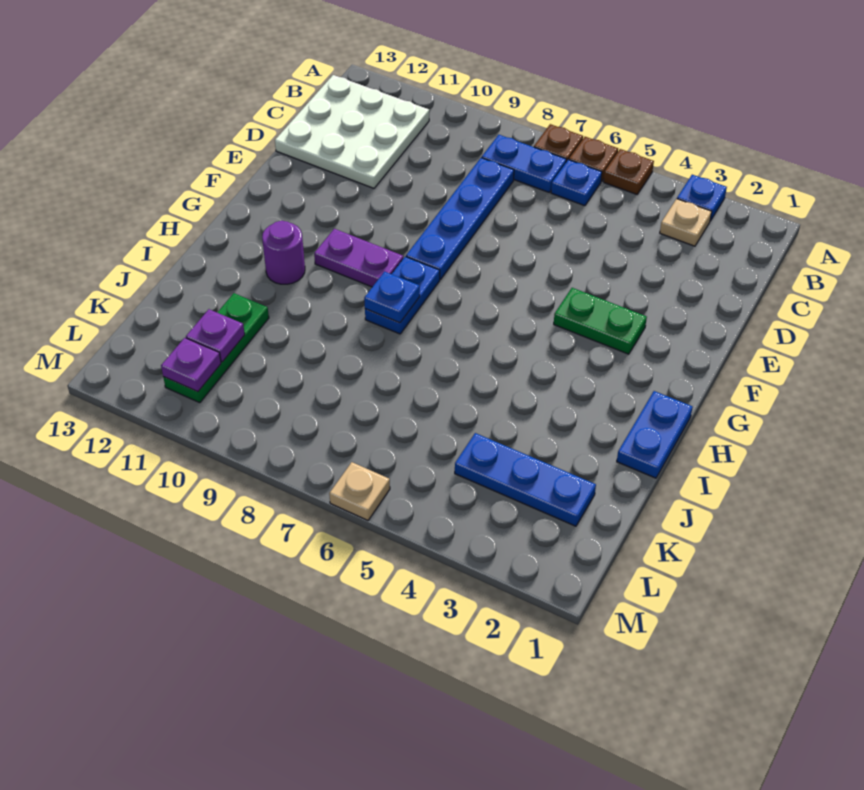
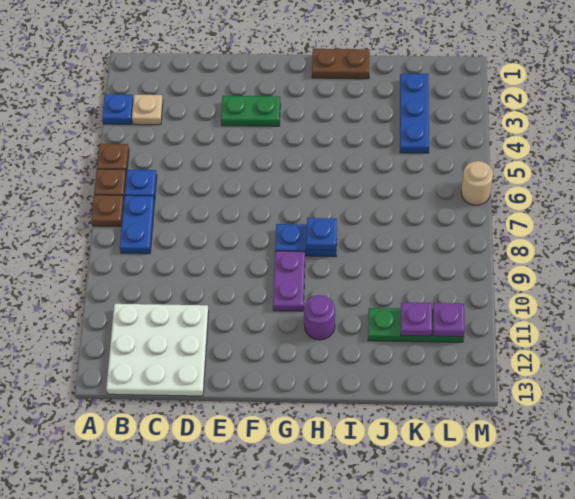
blue plate C8:F8 level 1 -> none
green plate F3:F4 level 1 -> green plate E3:F3 level 1
blue plate H1:I1 level 1 -> brown plate H1:I1 level 1
tan plate M6 level 1 -> tan round brick M6 level 1

